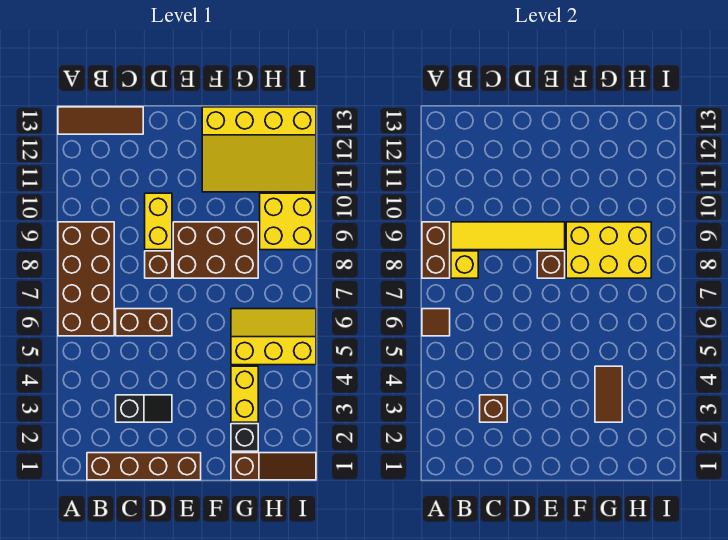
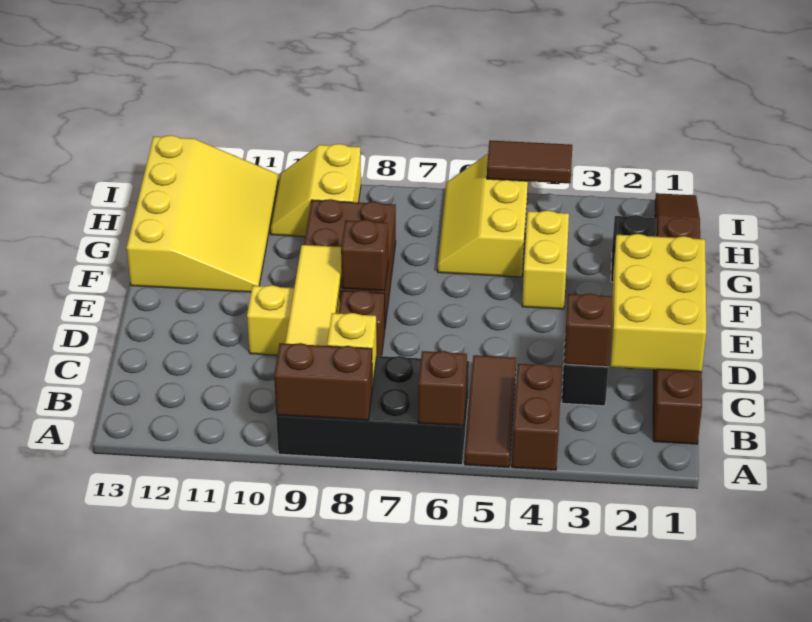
brown brick A6:B9 level 1 -> black brick A6:B9 level 1
brown tile A6 level 2 -> brown brick A6 level 2
brown tile A13:C13 level 1 -> brown tile A5:C5 level 1
brown brick C6:D6 level 1 -> brown brick A4:B4 level 1
yellow brick F8:H9 level 2 -> yellow brick C1:E2 level 2
yellow brick G3:G4 level 1 -> yellow brick F4:G4 level 1
brown tile G3:G4 level 2 -> brown tile I4:I5 level 2
yellow brick H9:I10 level 1 -> yellow slope H9:I10 level 1 top 9

